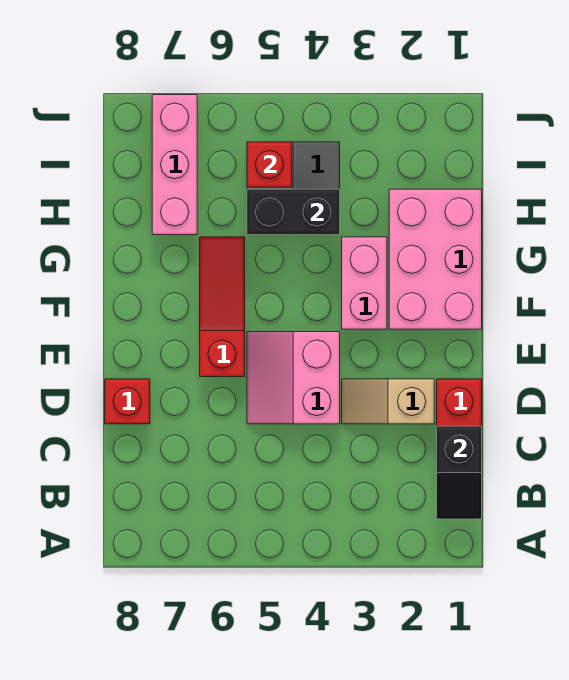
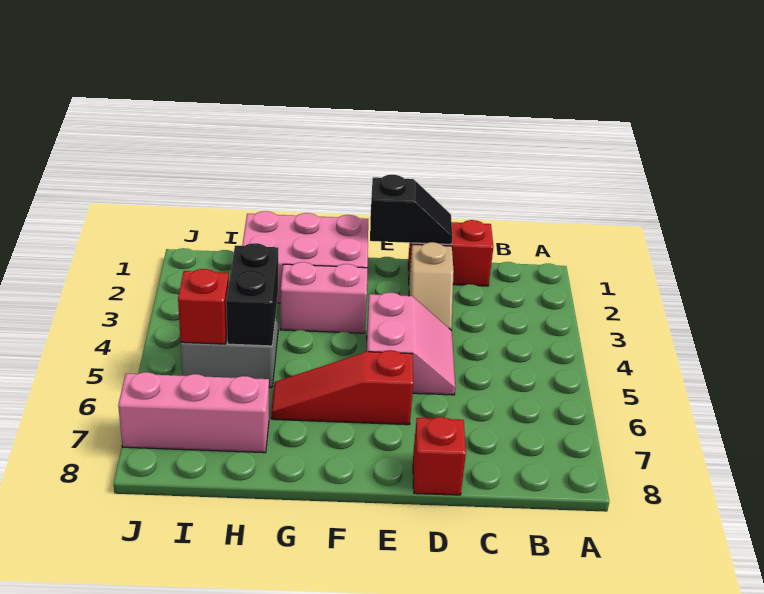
black slope B1:C1 level 2 top C -> black slope D1:E1 level 2 top E
pink slope D4:E5 level 1 top 4 -> pink slope D4:E5 level 1 top E

